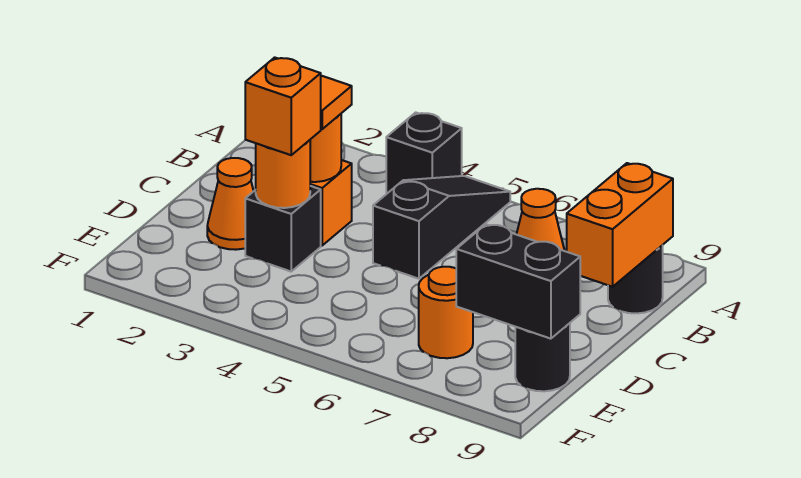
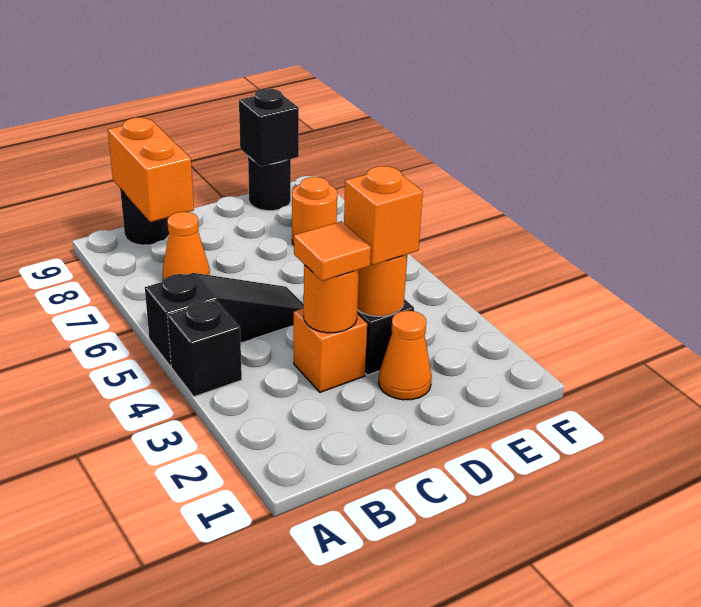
black slope A5:C5 level 1 top C -> black slope A5:C5 level 1 top A
orange brick B9:C9 level 2 -> orange brick B8:B9 level 2
black brick E8:E9 level 2 -> black brick E9 level 2

